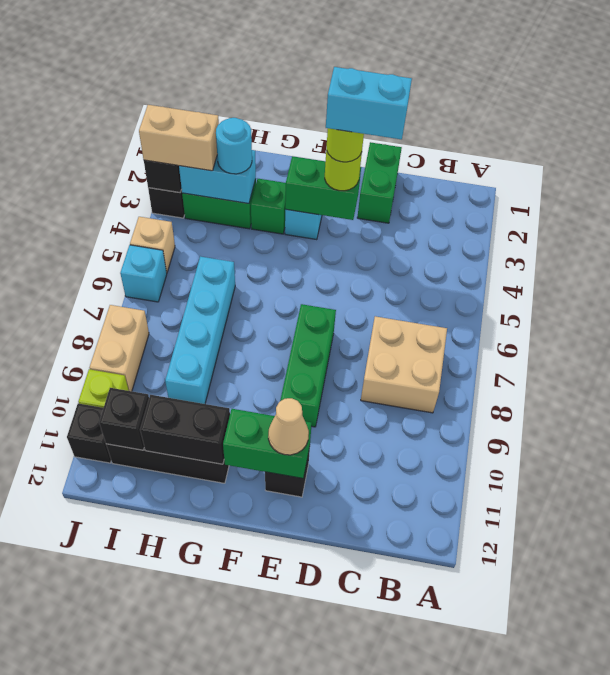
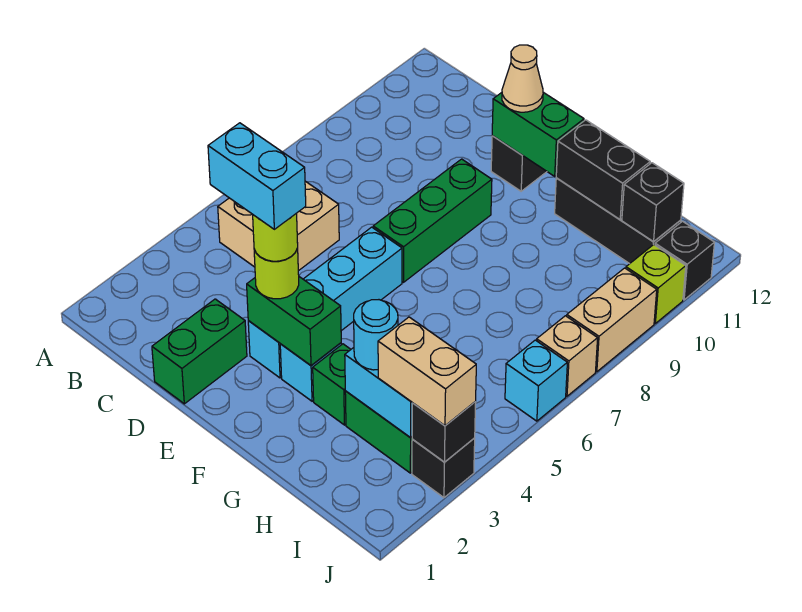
tan brick B7:C8 level 1 -> tan brick B5:C6 level 1
cyan brick H6:H9 level 1 -> cyan brick E3:E6 level 1
tan brick J5 level 1 -> tan brick J7 level 1

